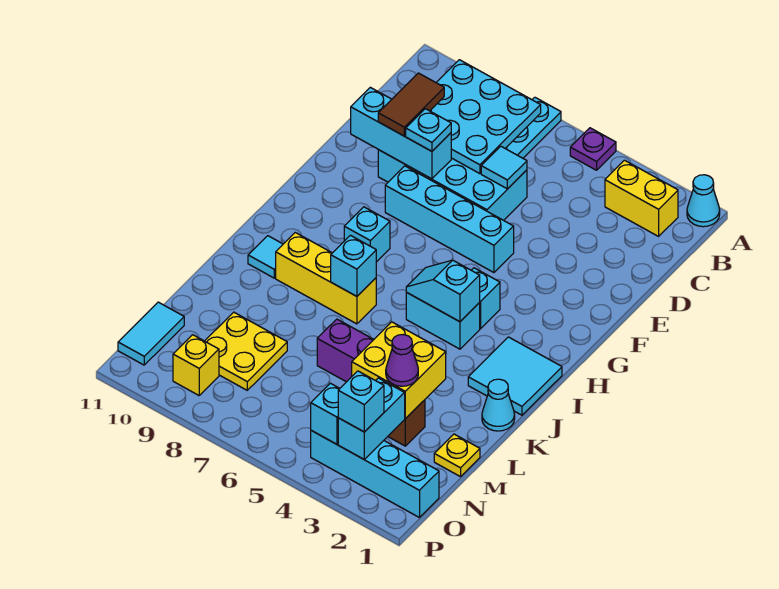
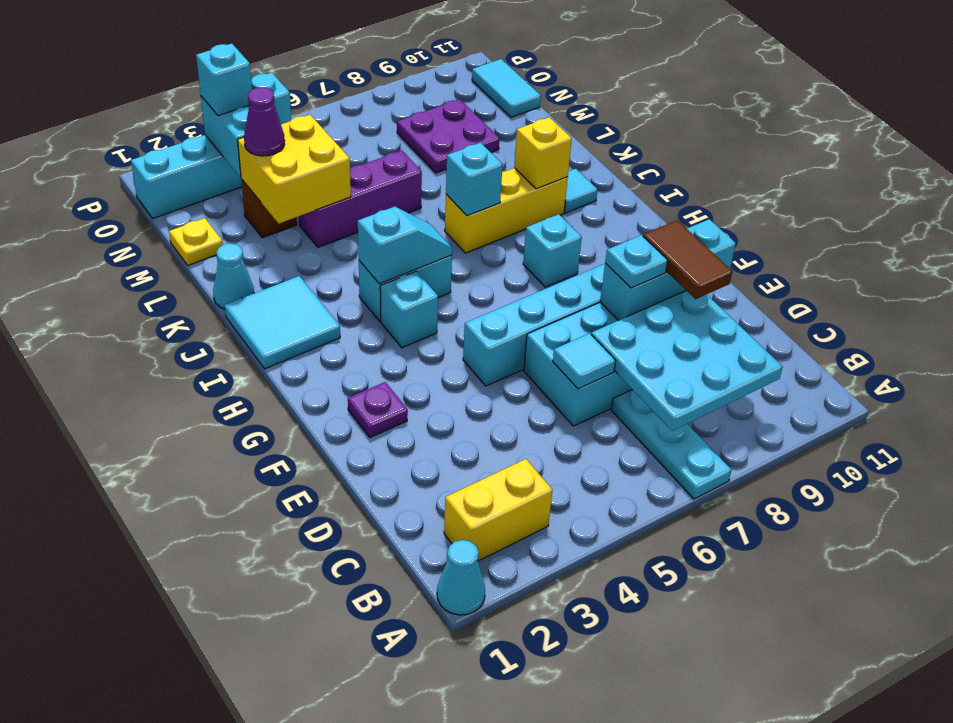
purple plate A5 level 1 -> purple plate F2 level 1
yellow plate M8:N9 level 1 -> purple plate M8:N9 level 1
yellow brick O9 level 1 -> yellow brick J9 level 2

